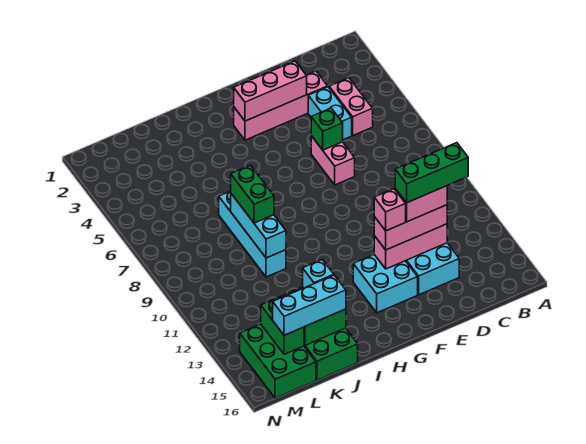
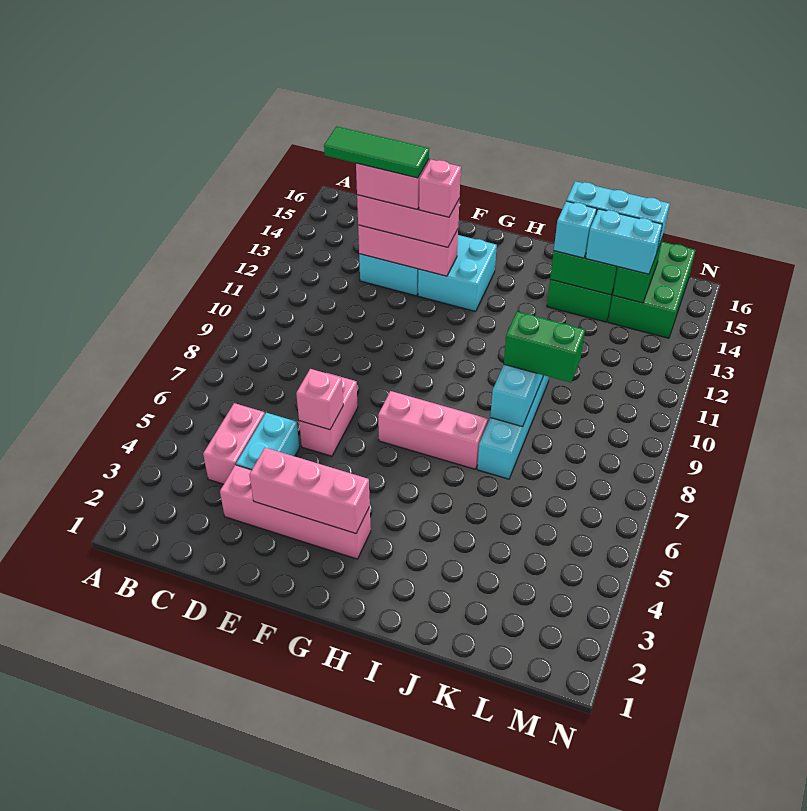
green brick C13:E13 level 5 -> green tile C13:E13 level 5
green brick E6 level 2 -> pink brick E6 level 2
none -> pink brick G7:I7 level 1
green brick J8:J9 level 3 -> green brick J9:K9 level 3
none -> cyan brick K14:L14 level 3

